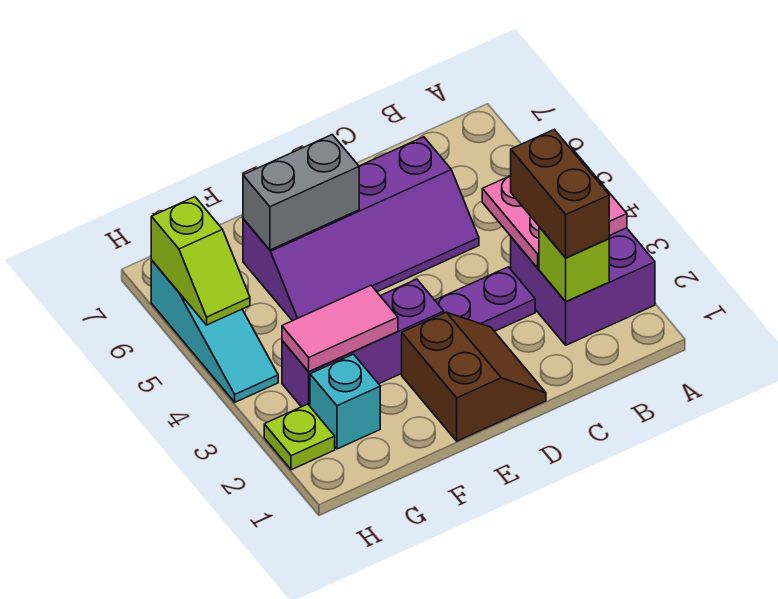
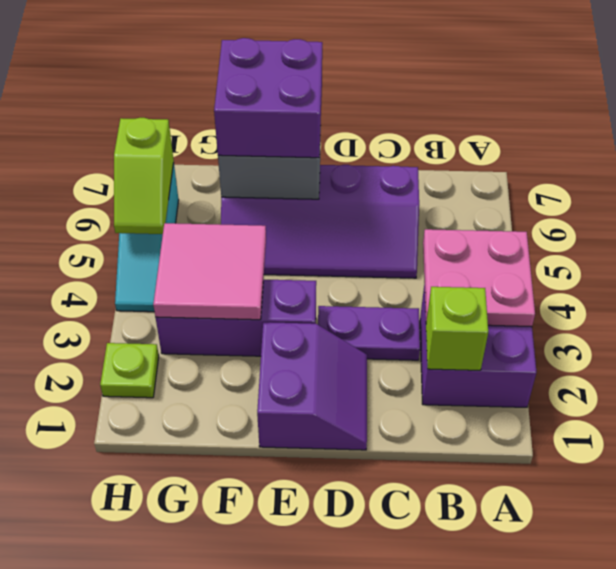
brown brick B2:B3 level 3 -> none
brown slope D1:E2 level 1 top E -> purple slope D1:E2 level 1 top E
none -> purple brick E6:F7 level 3
pink tile F3:G3 level 2 -> pink tile F3:G4 level 2
cyan brick G2 level 1 -> none

